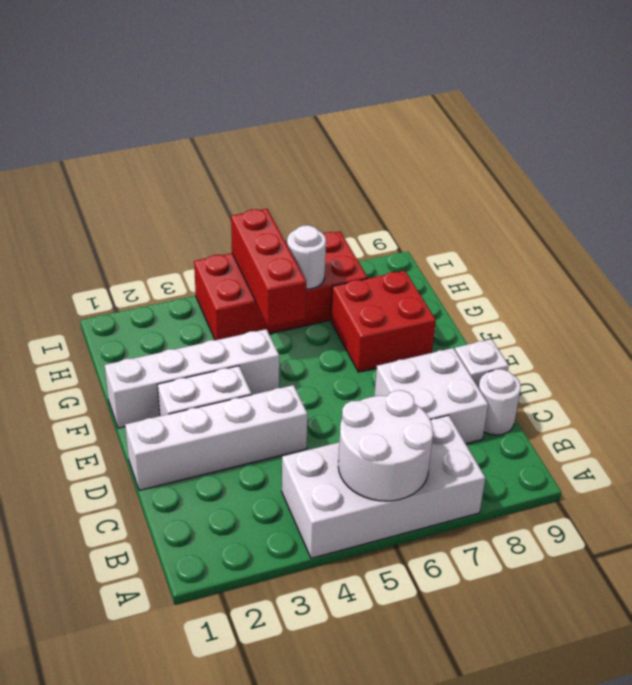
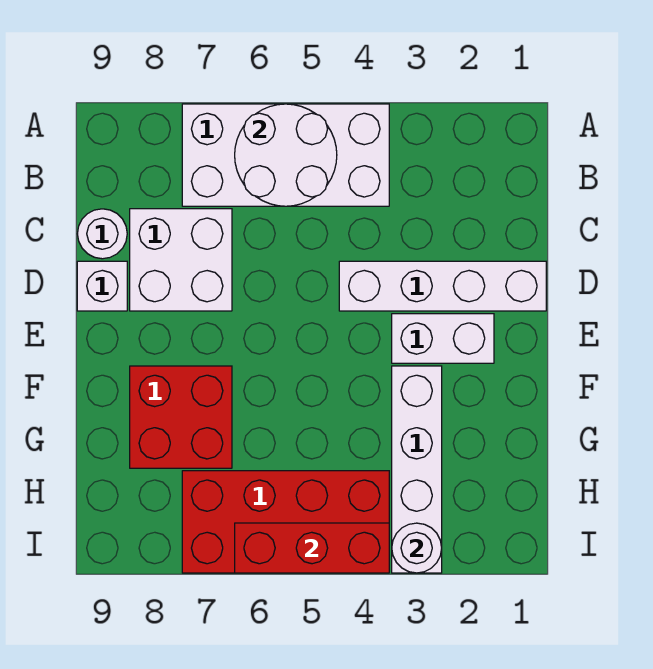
white brick F1:F4 level 1 -> white brick F3:I3 level 1
red brick G5:I5 level 2 -> red brick I4:I6 level 2
white round brick H6 level 2 -> white round brick I3 level 2

